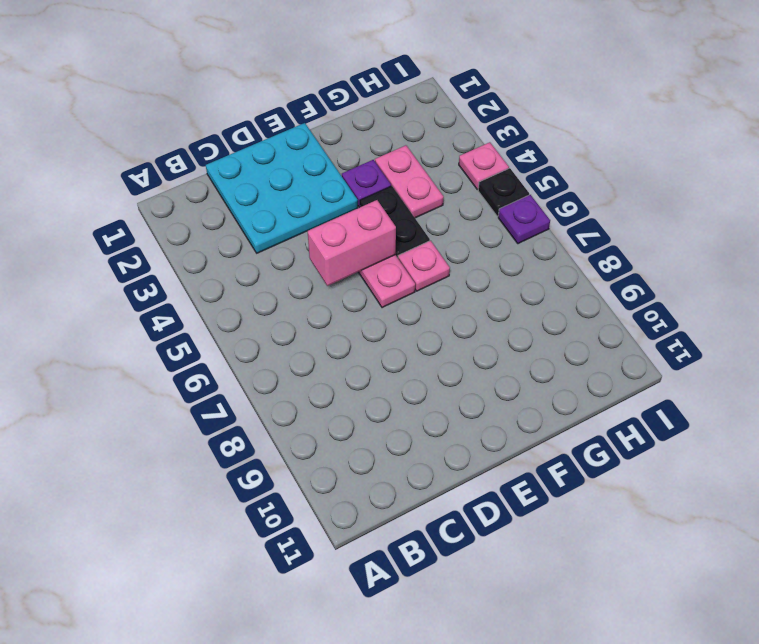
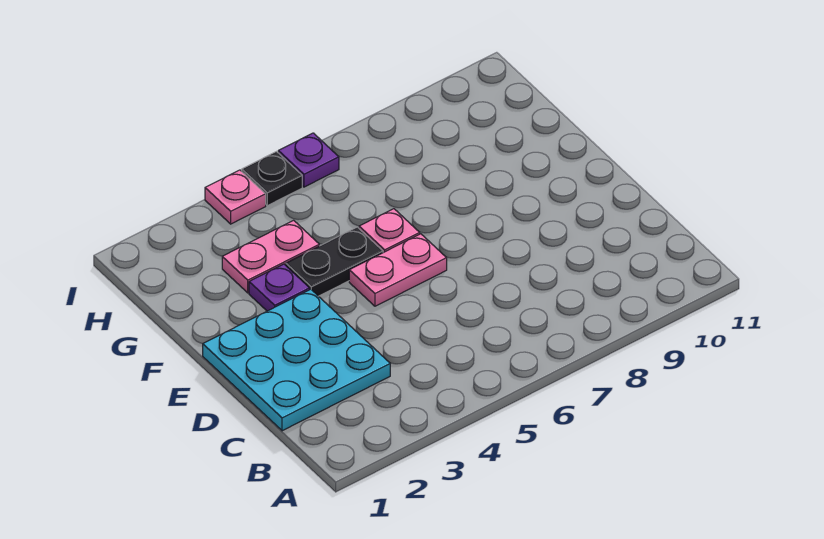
pink brick D5:E5 level 2 -> none

